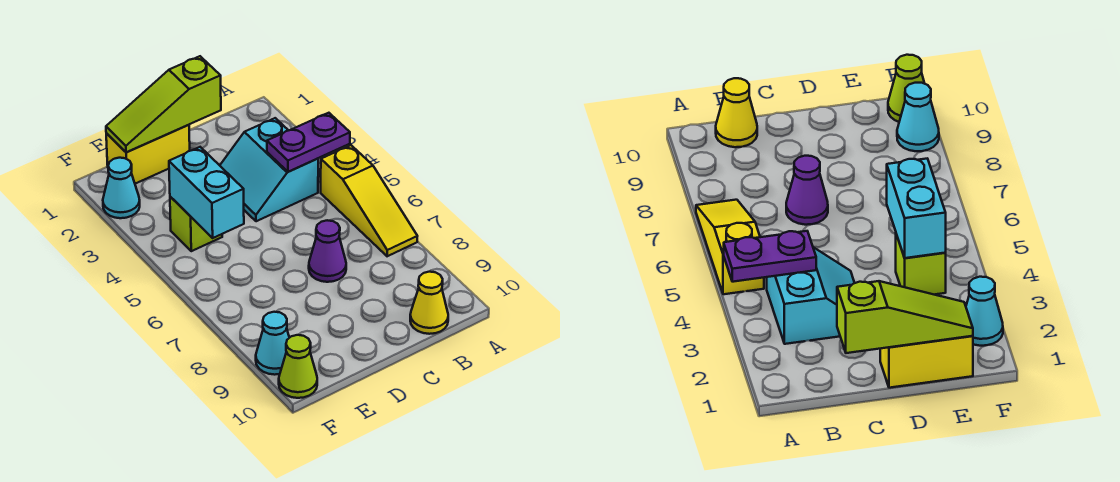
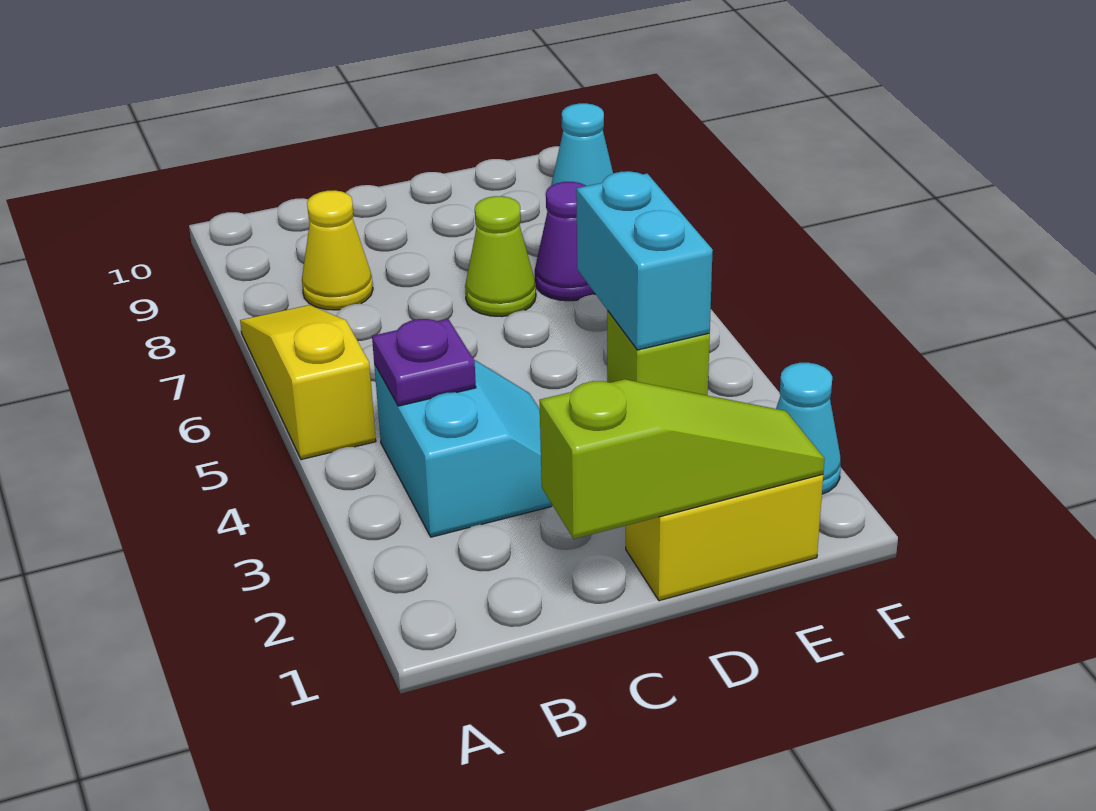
purple plate A4:B4 level 2 -> purple plate B4 level 2
yellow cone B10 level 1 -> yellow cone B8 level 1
purple cone C7 level 1 -> purple cone E7 level 1
lime cone F10 level 1 -> lime cone D7 level 1

